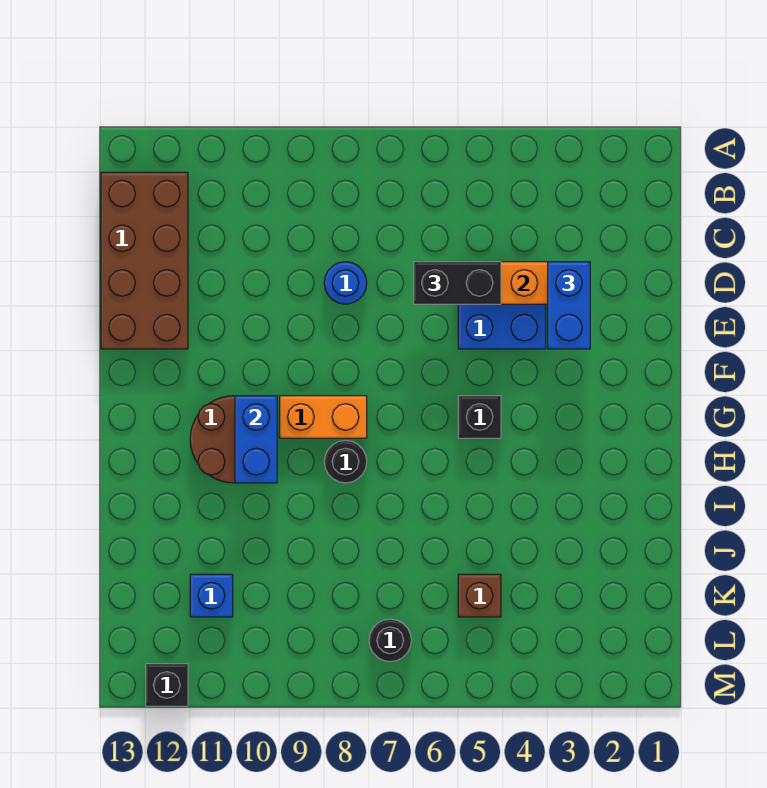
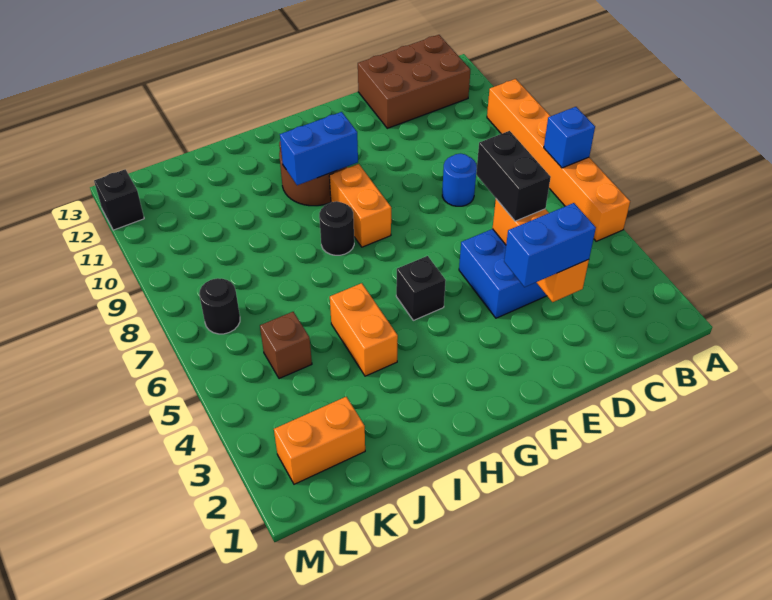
none -> orange brick A5:A10 level 1
brown brick B12:E13 level 1 -> brown brick B12:D13 level 1
none -> orange brick I4:I5 level 1
none -> orange brick K2:L2 level 1
blue brick K11 level 1 -> blue brick A7 level 2

